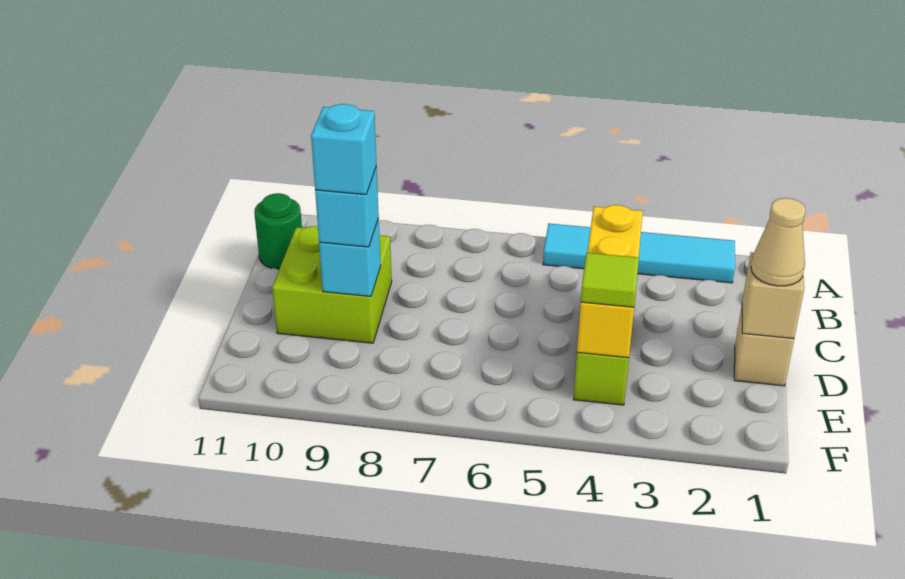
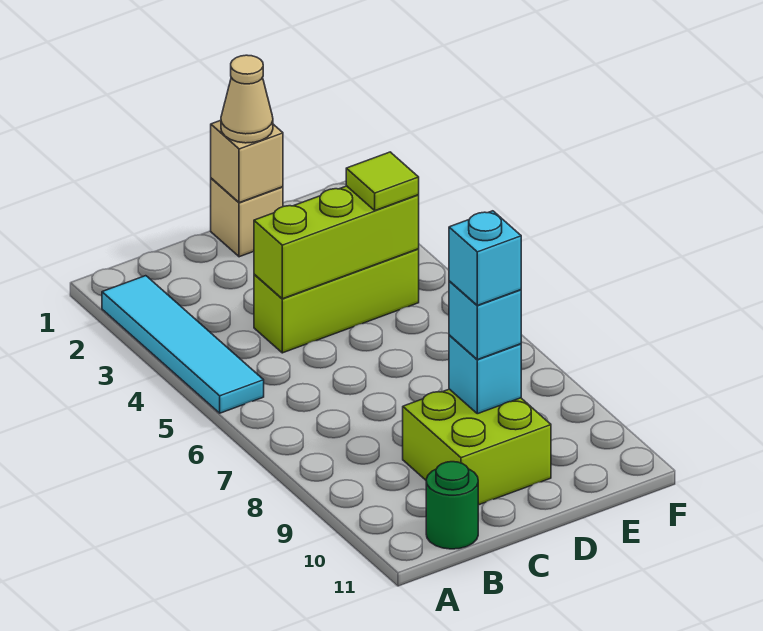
yellow brick C4:E4 level 2 -> lime brick C4:E4 level 2

